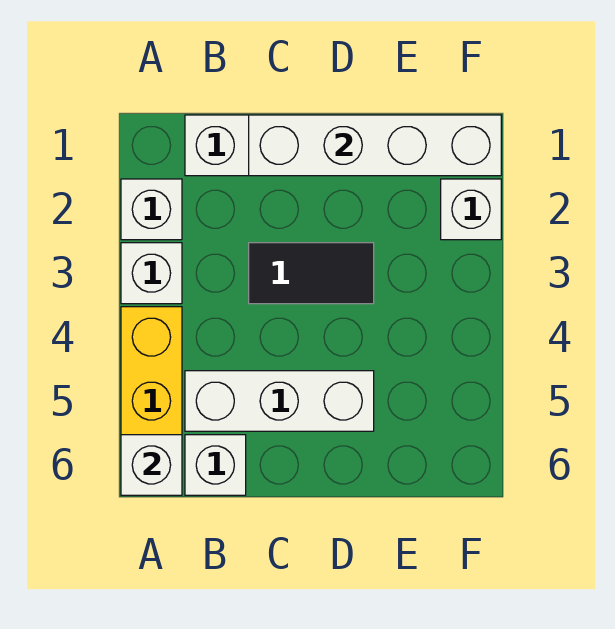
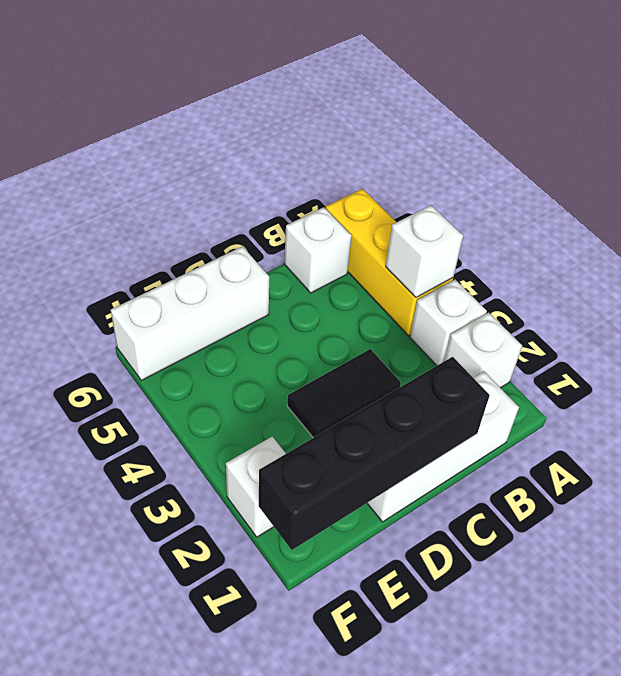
white brick A6 level 2 -> white brick A4 level 2
white brick B5:D5 level 1 -> white brick D6:F6 level 1
white brick C1:F1 level 2 -> black brick C1:F1 level 2

